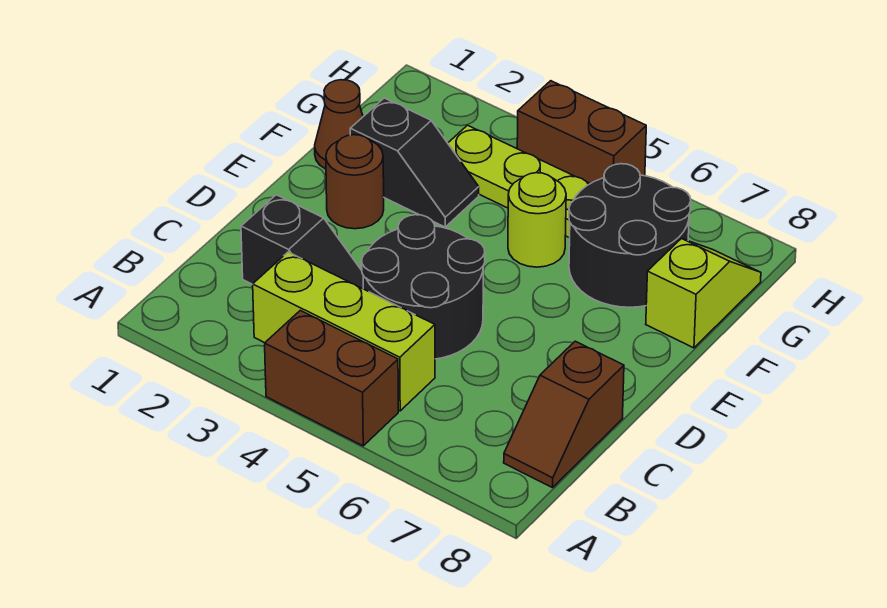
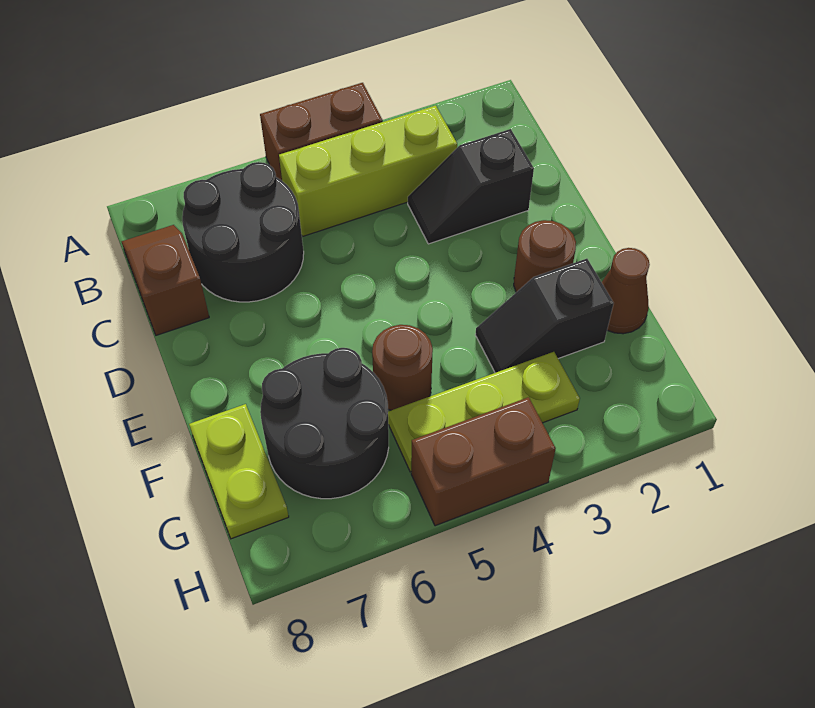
black round brick C4:D5 level 1 -> black round brick B6:C7 level 1
lime round brick F5 level 1 -> brown round brick F5 level 1
lime slope F8:G8 level 1 top F -> lime plate F8:G8 level 1

